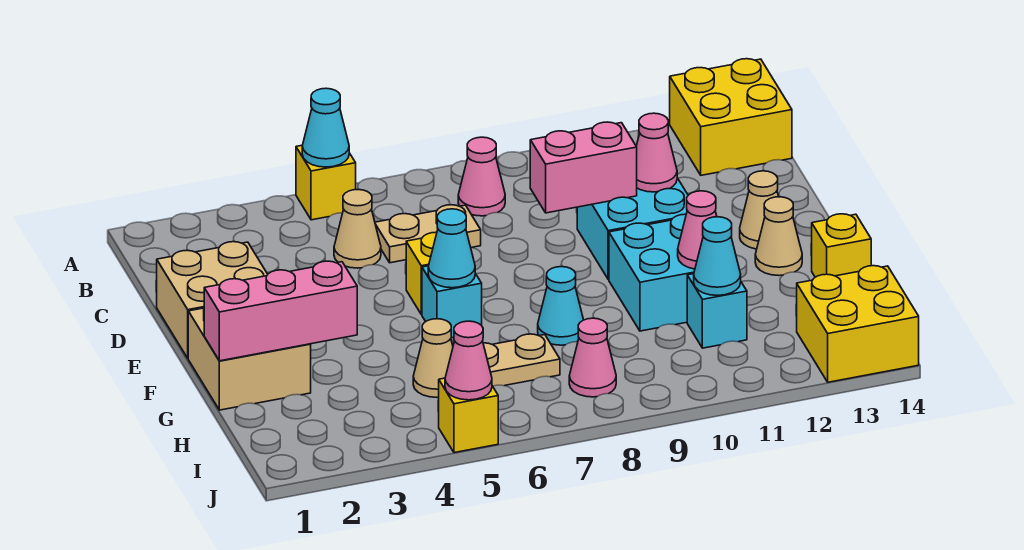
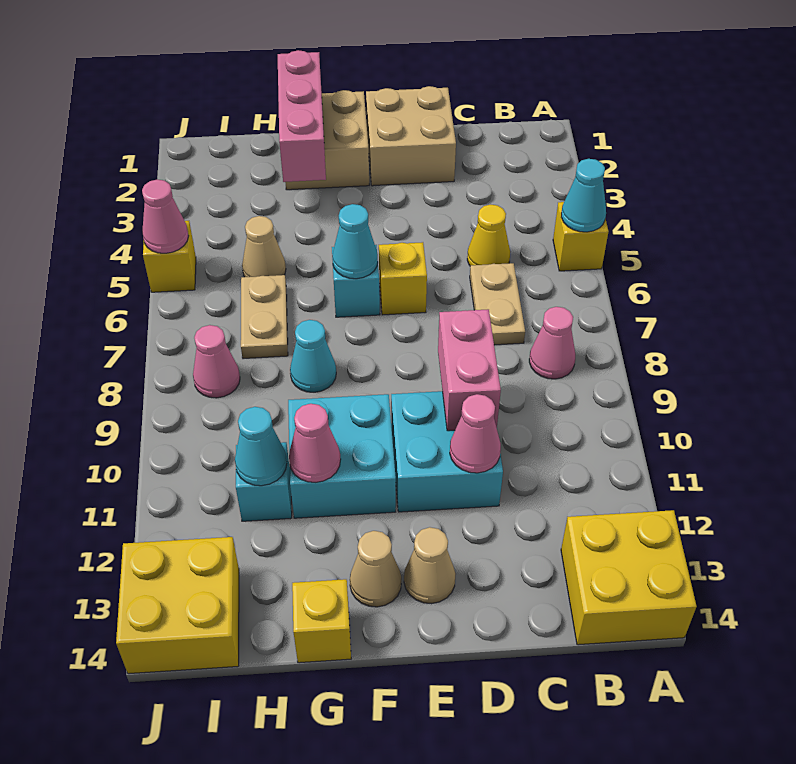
tan cone C5 level 1 -> yellow cone C5 level 1

